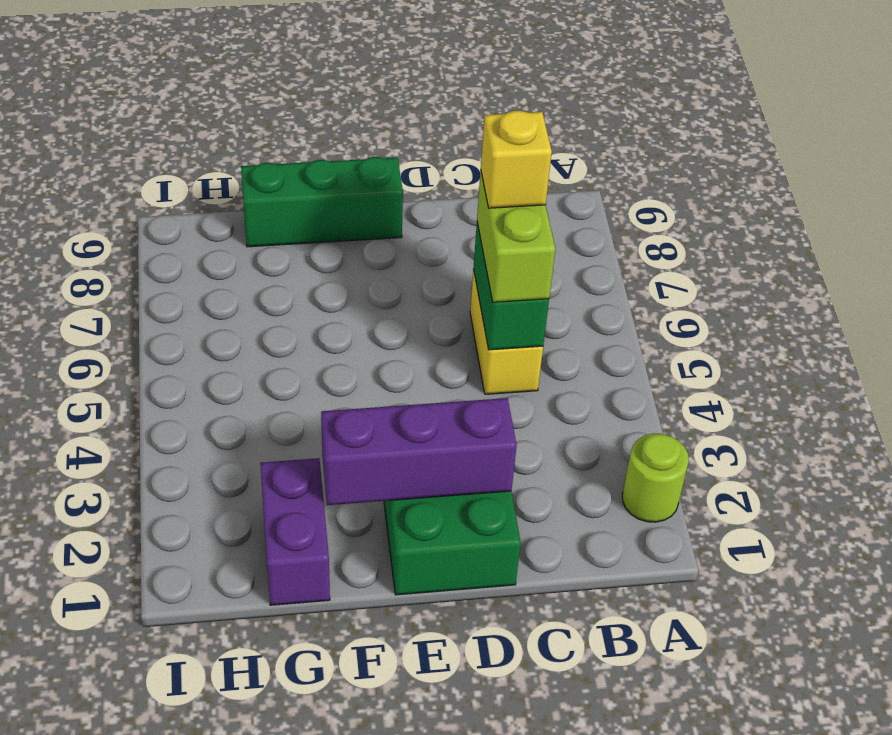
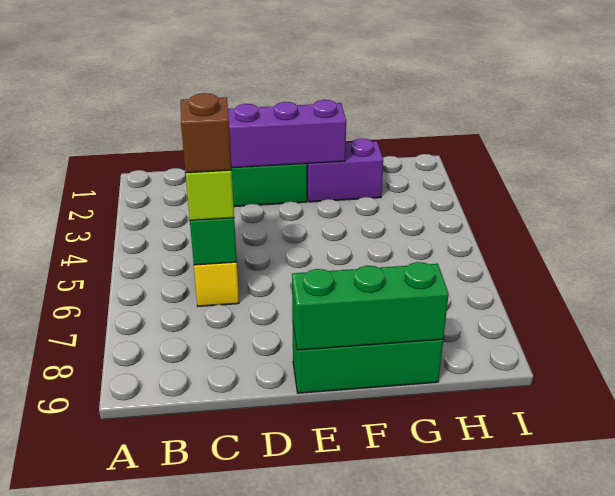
lime round brick A2 level 1 -> none
yellow brick C6 level 4 -> brown brick C6 level 4
none -> green brick E9:G9 level 2
purple brick G1:G2 level 1 -> purple brick F2:G2 level 1

